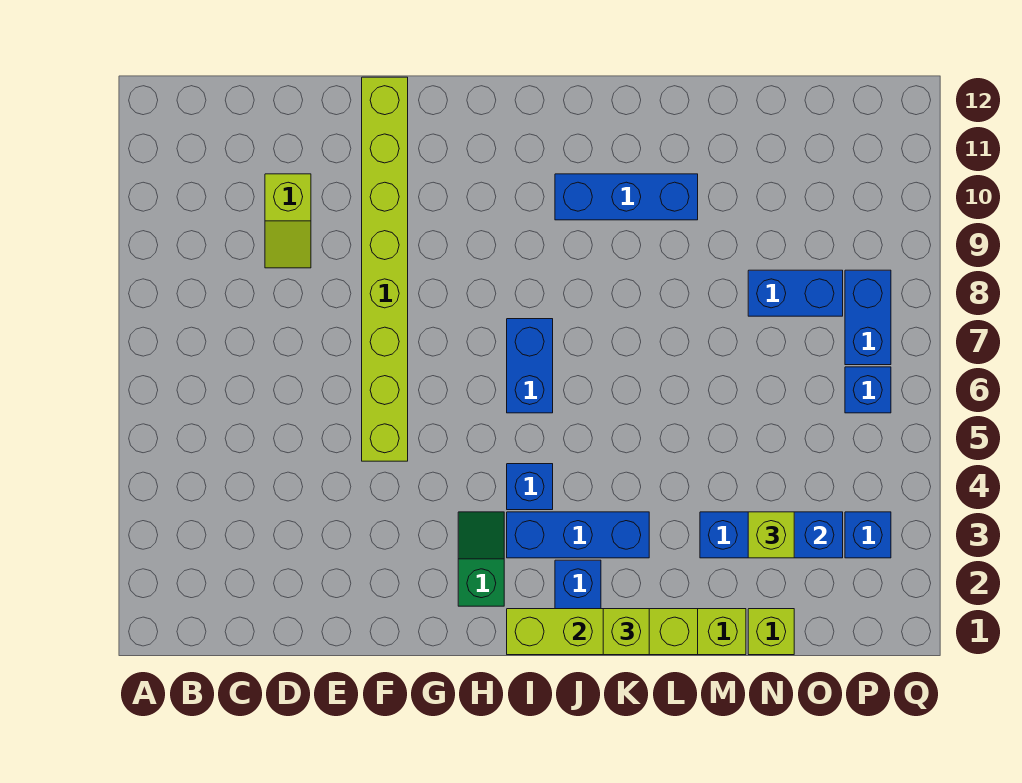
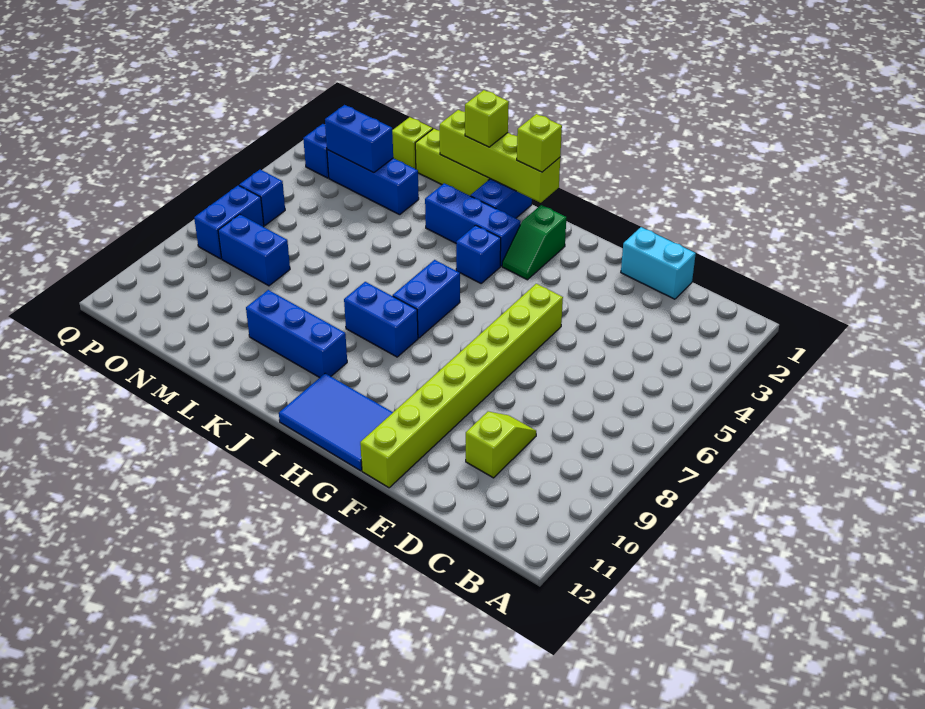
none -> cyan brick D1:E1 level 1
none -> blue tile G11:I12 level 1
none -> blue brick I8:J8 level 1
lime brick N3 level 3 -> lime brick I1 level 3

